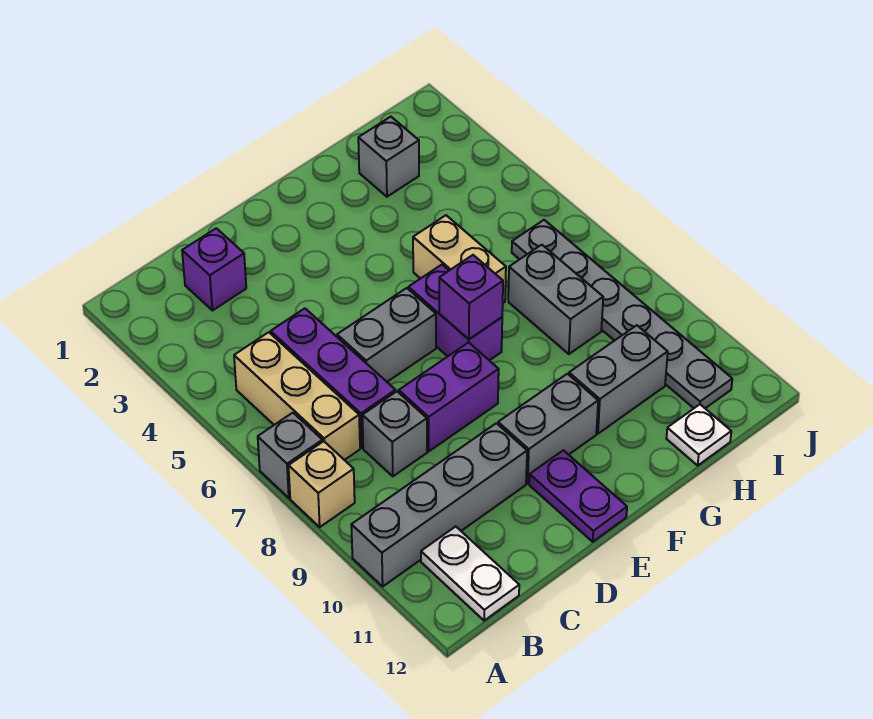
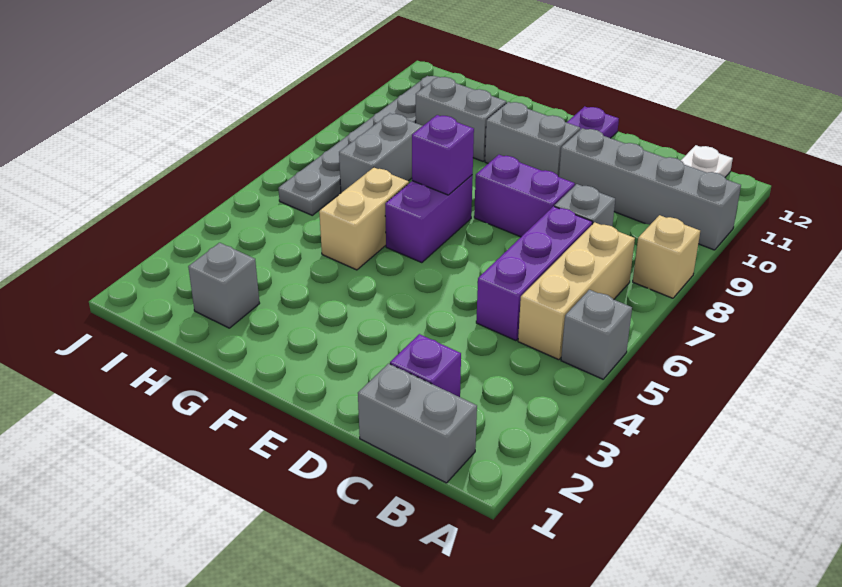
grey brick A7 level 1 -> grey brick A5 level 1
grey brick D6:E6 level 1 -> grey brick B1:C1 level 1
white plate H12 level 1 -> none

